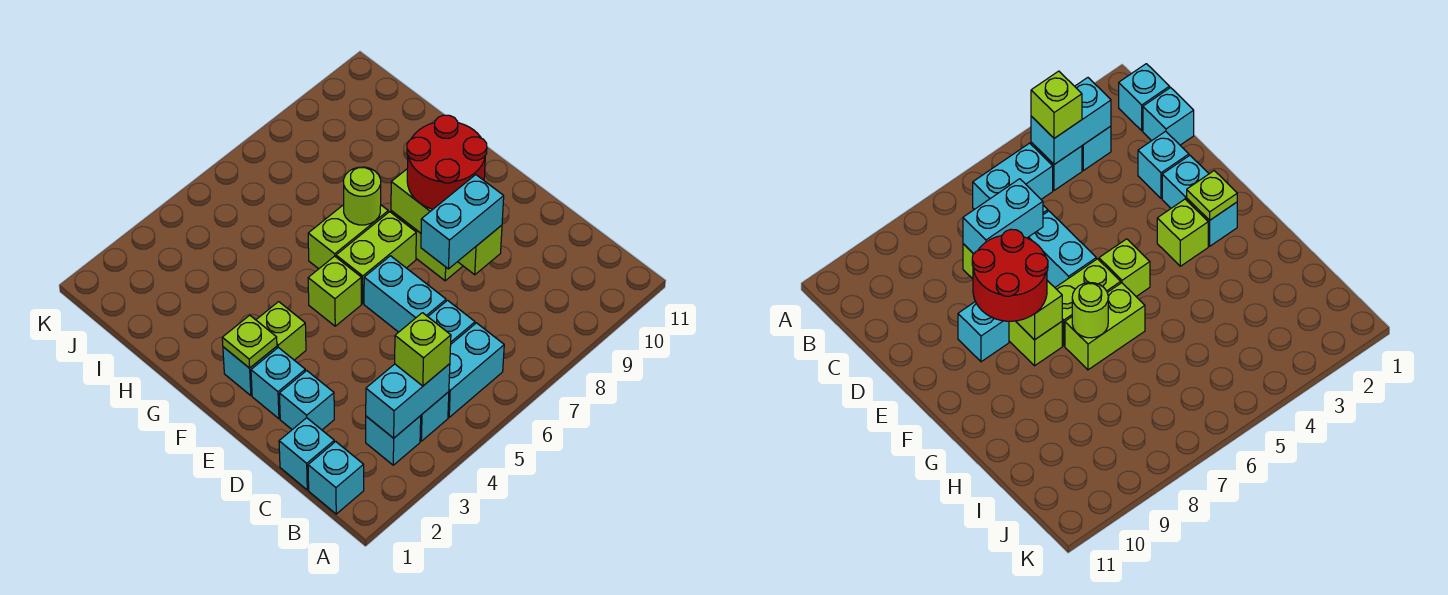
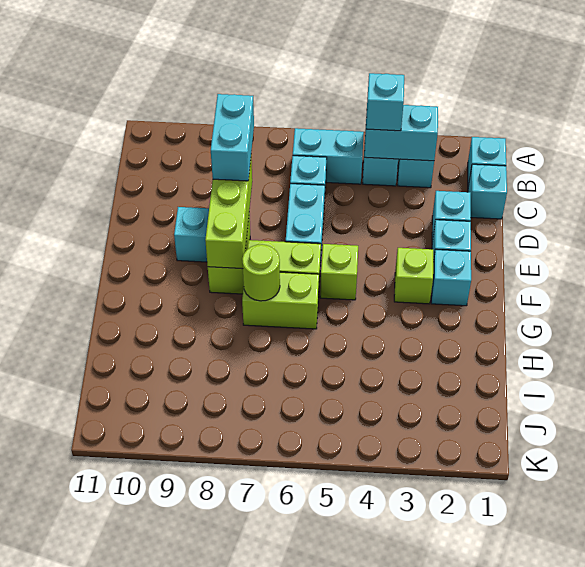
lime brick B4 level 3 -> cyan brick B4 level 3
cyan brick D7:D8 level 3 -> cyan brick C8:D8 level 3
red round brick E8:F9 level 3 -> none
lime plate F2 level 2 -> none

